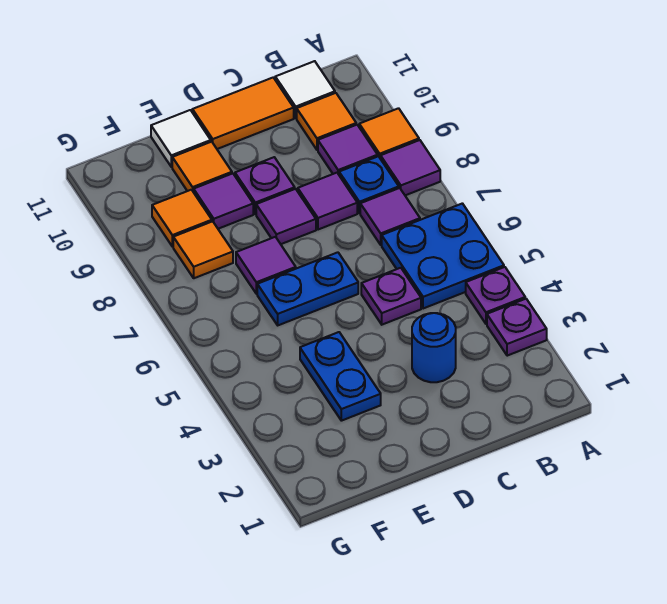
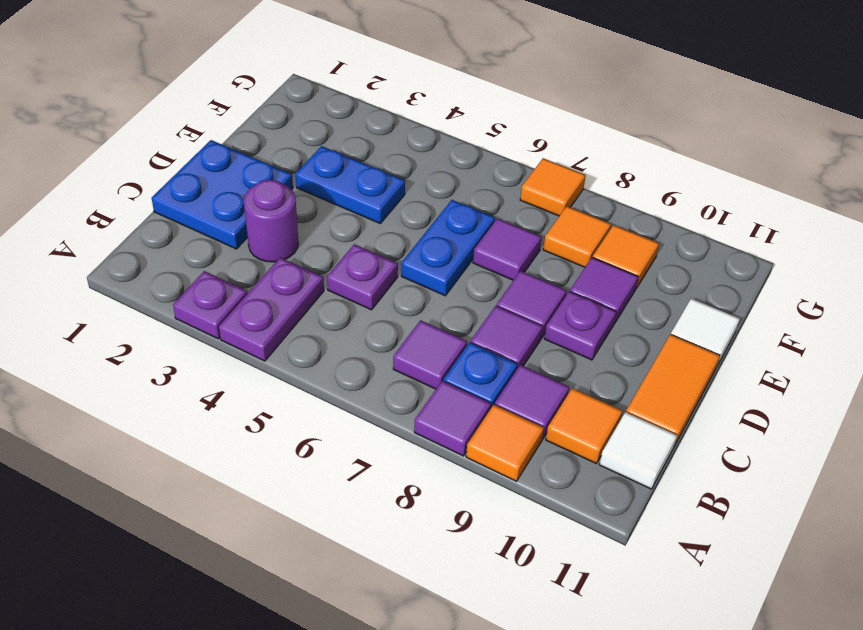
purple plate A4 level 1 -> purple plate A4:B4 level 1
blue plate A5:B6 level 1 -> blue plate C1:D2 level 1
blue round brick C3 level 1 -> purple round brick C3 level 1
orange tile E10 level 1 -> orange tile G7 level 1

